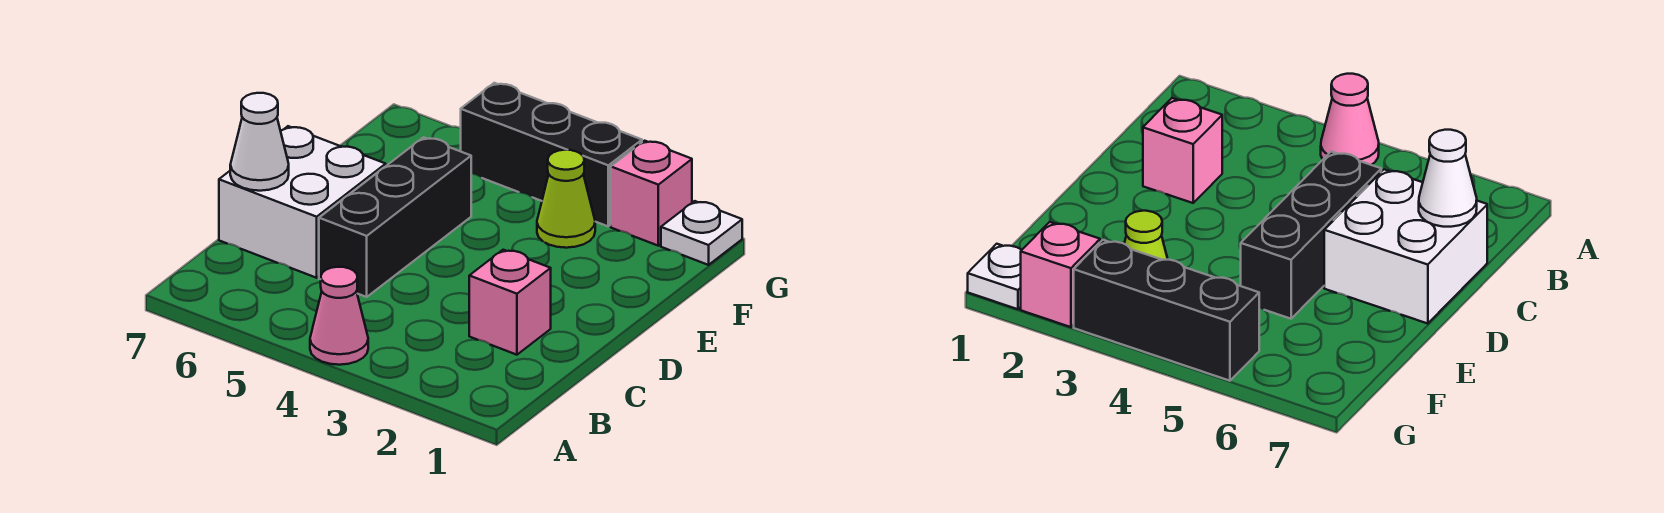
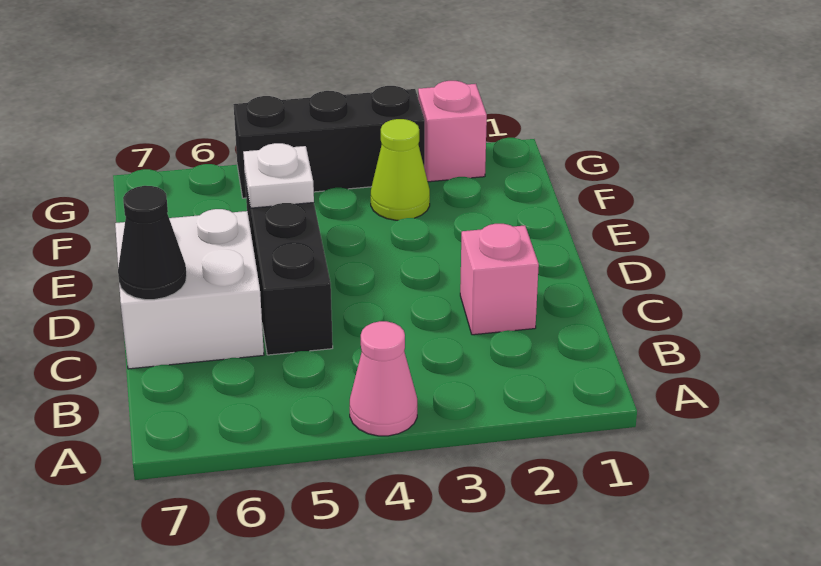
white cone C7 level 2 -> black cone C7 level 2
white plate G1 level 1 -> white plate E5 level 2

